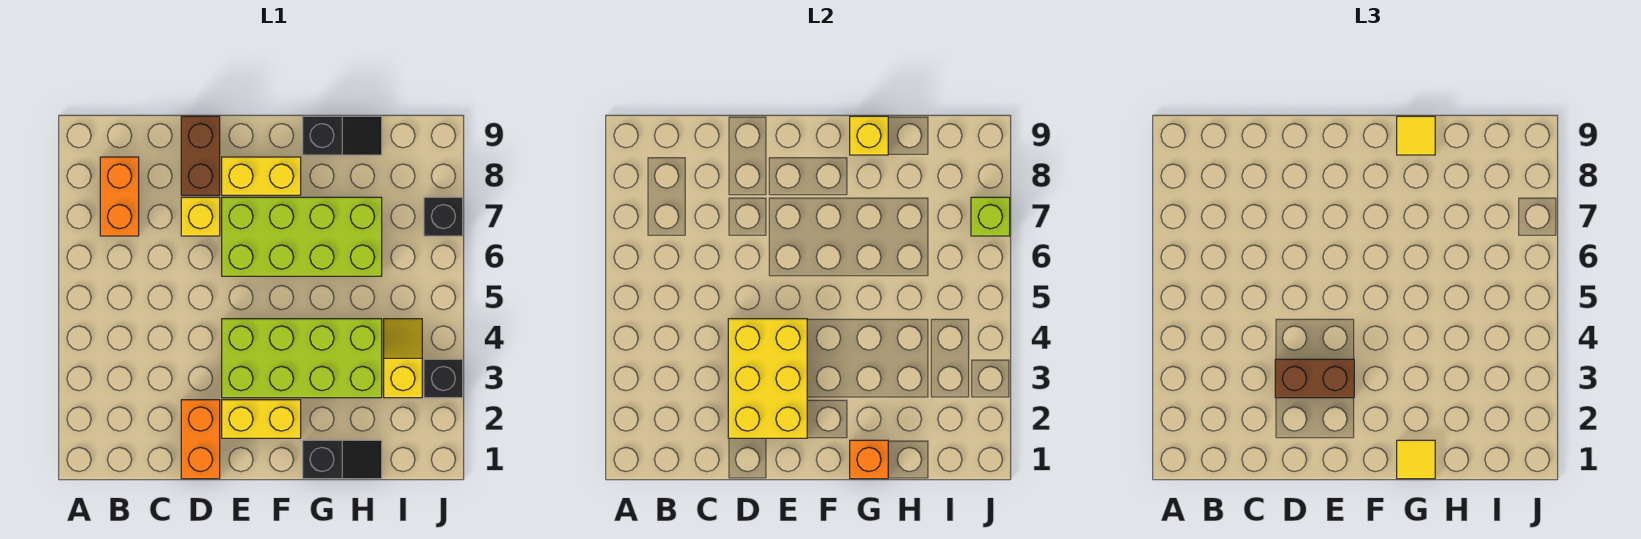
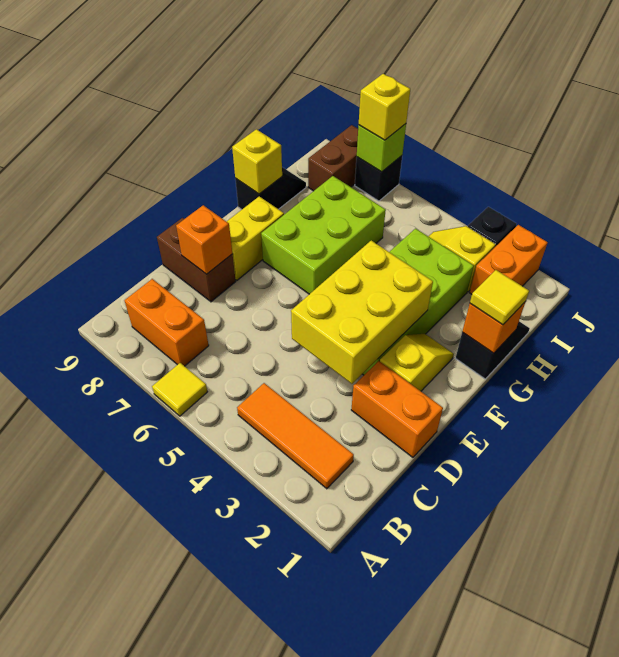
none -> orange tile B2:B4 level 1
yellow brick D2:E4 level 2 -> yellow brick D3:F4 level 2
brown brick D3:E3 level 3 -> brown brick I8:J8 level 1
yellow brick D7 level 1 -> yellow brick J7 level 3
none -> orange brick D8 level 2
yellow brick E2:F2 level 1 -> yellow slope E2:F2 level 1 top E
lime brick E6:H7 level 1 -> lime brick F6:H7 level 1
yellow tile G9 level 3 -> yellow tile A6 level 1
none -> orange brick I2:J2 level 1

